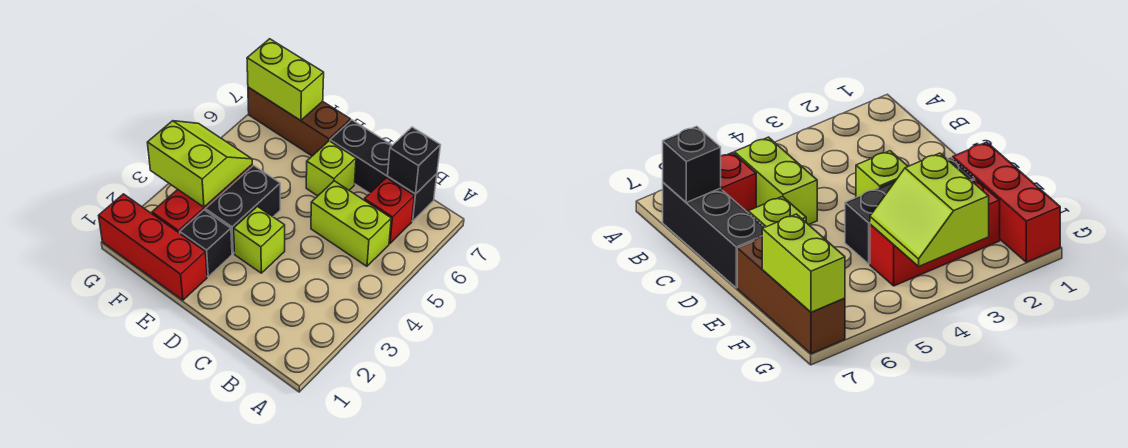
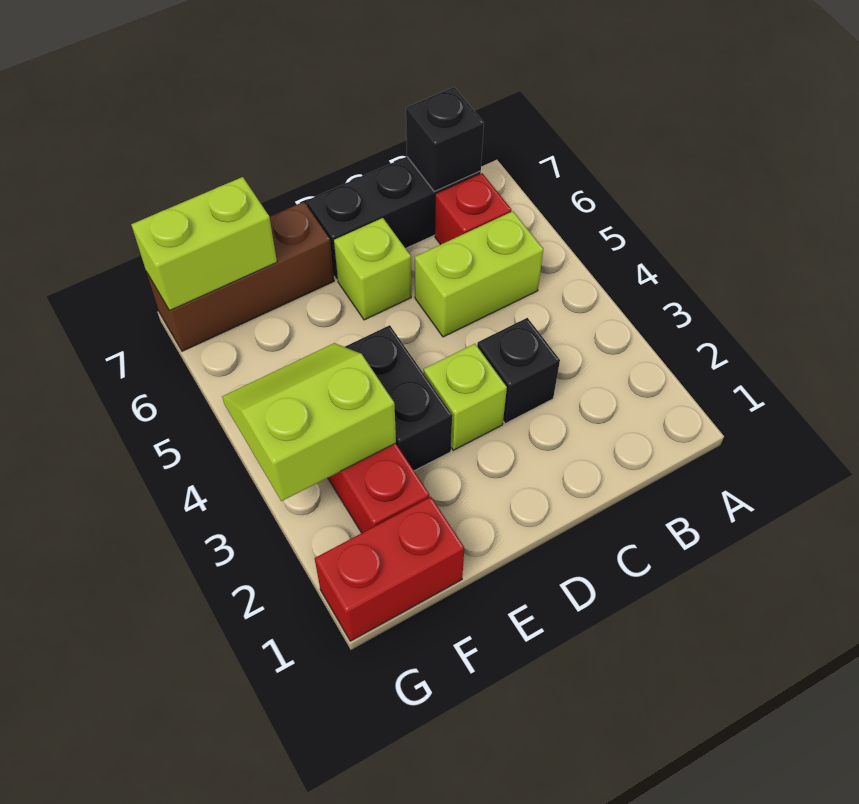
red brick E1:G1 level 1 -> red brick F1:G1 level 1
black brick E2 level 1 -> black brick C3 level 1

